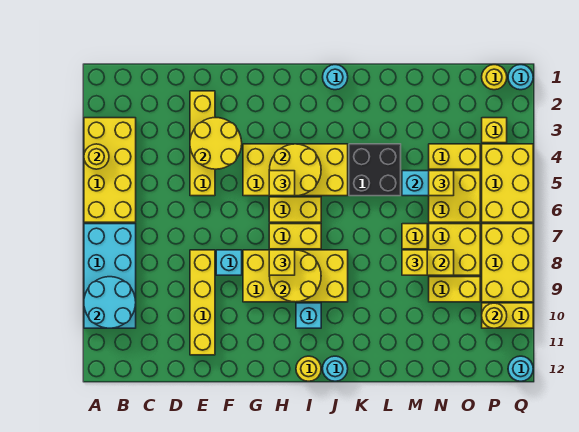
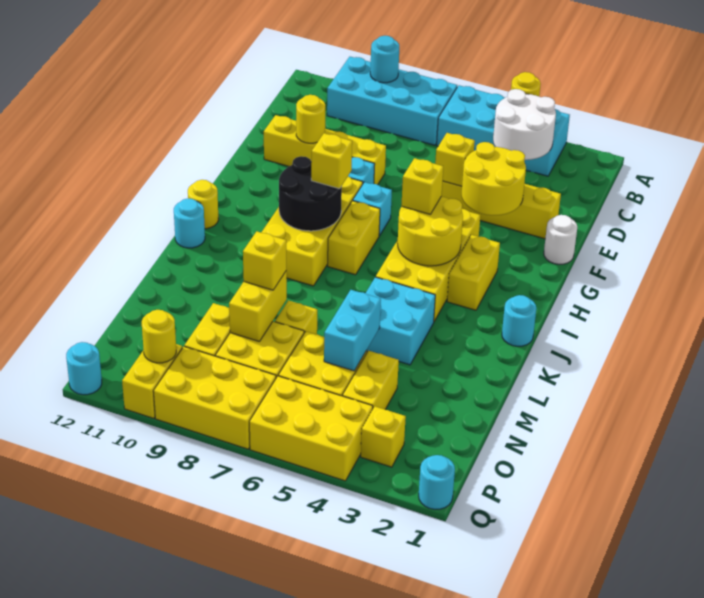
yellow brick A3:B6 level 1 -> cyan brick A3:B6 level 1
cyan round brick A9:B10 level 2 -> cyan round brick A9 level 2
none -> white round brick B3:C4 level 2
none -> white round brick F1 level 1
yellow brick H6:I6 level 1 -> yellow brick H3:I3 level 1
yellow round brick H8:I9 level 2 -> black round brick H8:I9 level 2
cyan brick I10 level 1 -> cyan brick G7 level 1
black brick K4:L5 level 1 -> cyan brick K4:L5 level 1
yellow brick N5 level 3 -> yellow brick E5 level 2
yellow round brick P1 level 1 -> yellow round brick E10 level 2

